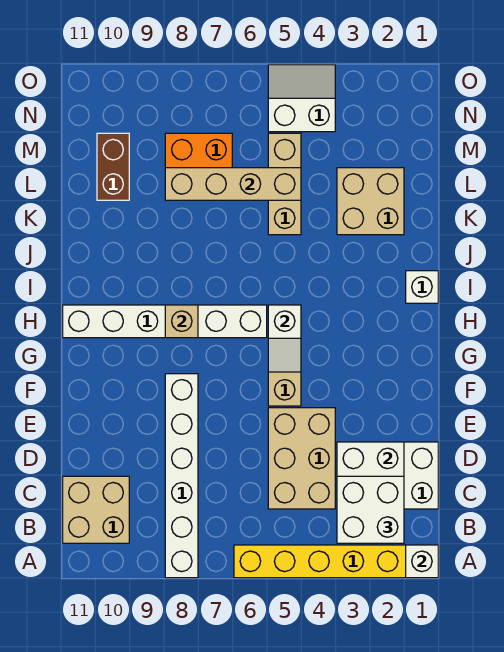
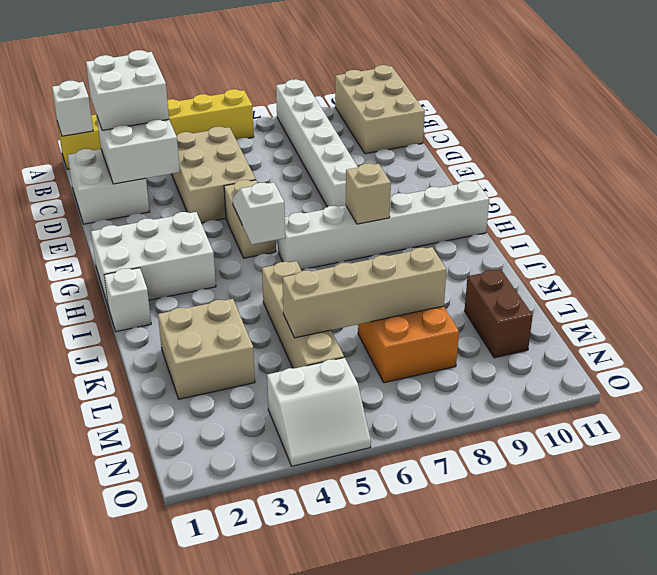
tan brick B10:C11 level 1 -> tan brick A10:C11 level 1
none -> white brick G1:H3 level 1
tan brick K5:M5 level 1 -> tan brick J5:M5 level 1

